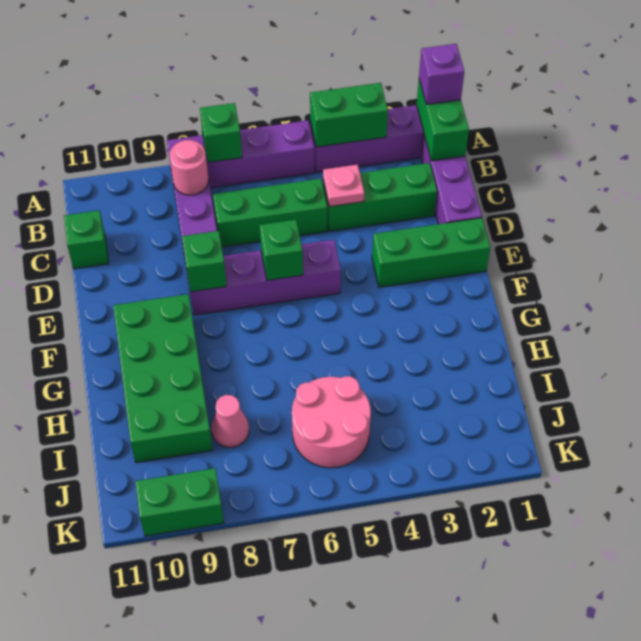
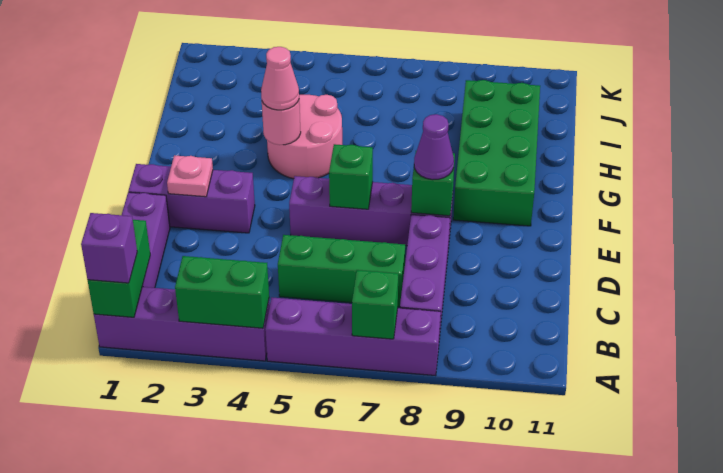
pink round brick B8 level 2 -> pink round brick G4 level 2
green brick C2:C4 level 1 -> none
pink plate C4 level 2 -> pink plate E2 level 2
green brick C11 level 1 -> none
green brick E1:E3 level 1 -> purple brick E1:E3 level 1
none -> purple cone E8 level 3
pink round brick I5:J6 level 1 -> pink round brick G4:H5 level 1
pink cone I8 level 1 -> pink cone G4 level 3
green brick K9:K10 level 1 -> none

